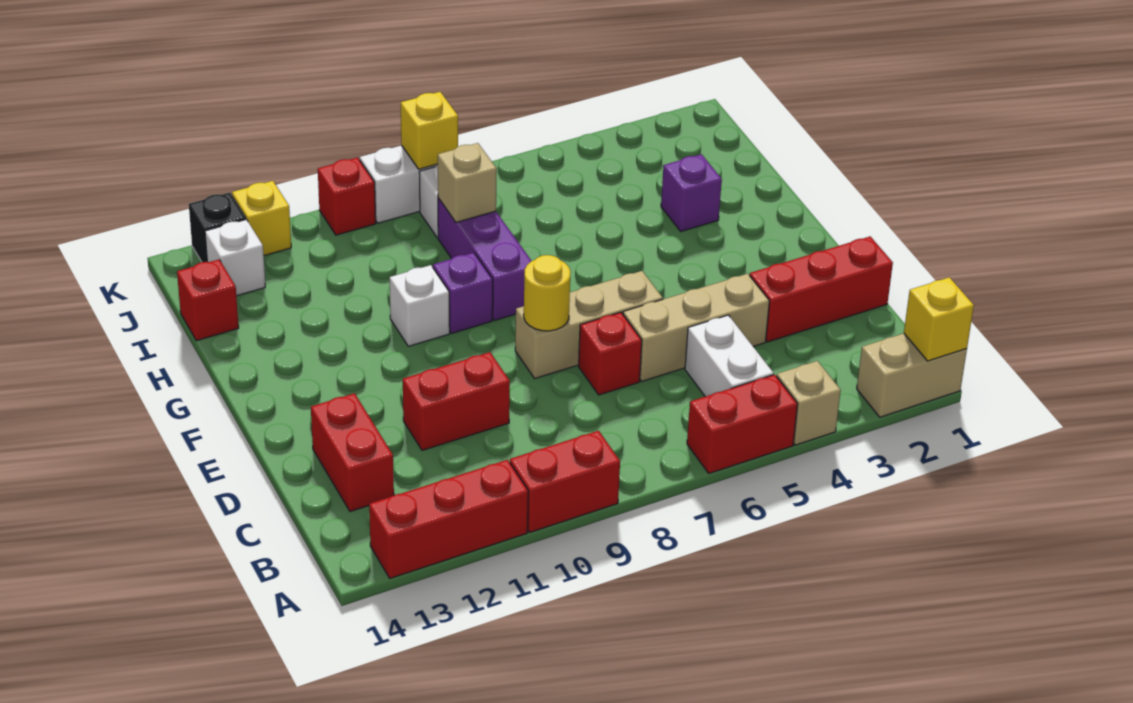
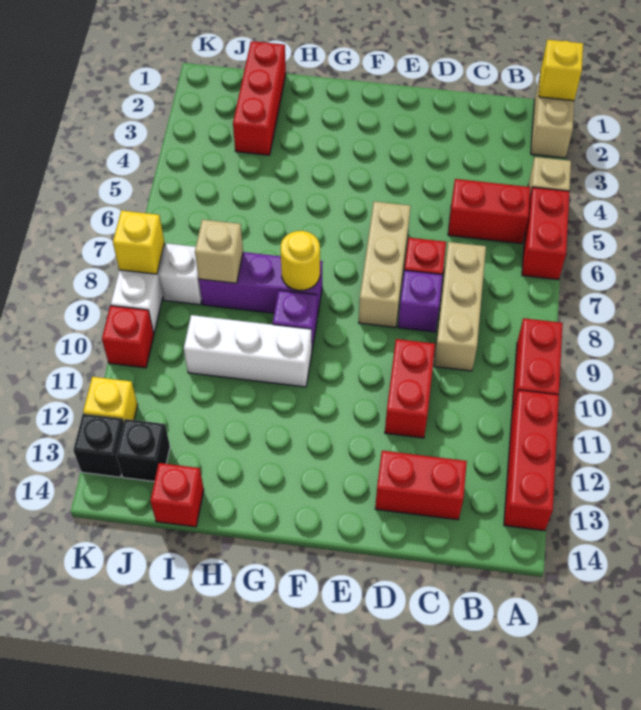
white brick B5:C5 level 1 -> red brick B5:C5 level 1
red brick D1:D3 level 1 -> red brick I1:I3 level 1
tan brick D4:D6 level 1 -> tan brick C7:C9 level 1
yellow round brick E8 level 2 -> yellow round brick G8 level 2
white brick G10 level 1 -> white brick G10:I10 level 1
purple brick H3 level 1 -> purple brick D8 level 1
white brick J13 level 1 -> black brick J13 level 1

